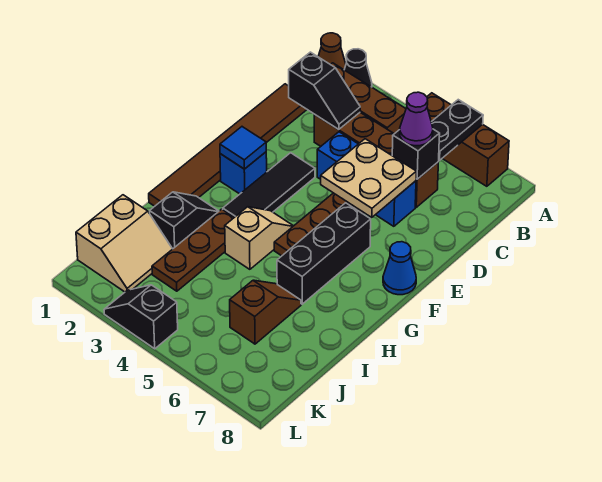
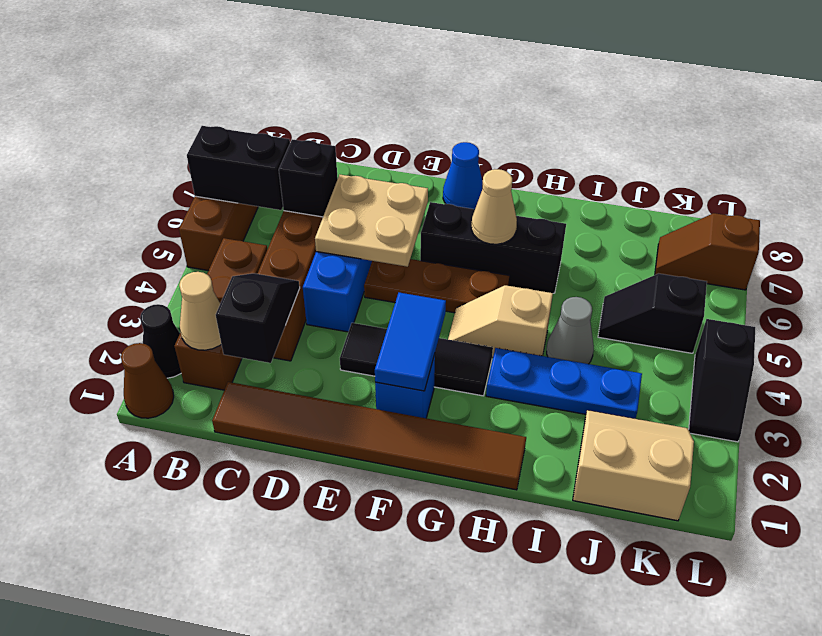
black plate A6:B6 level 2 -> black brick A6:B6 level 2
none -> tan cone B2 level 2
purple cone C6 level 3 -> none
blue tile F2 level 2 -> blue tile F2:F3 level 2
none -> tan cone G6 level 2
black slope H2:I2 level 1 top I -> black slope J5:K5 level 1 top K
brown plate H3:J3 level 1 -> blue plate H3:J3 level 1
none -> grey cone I4 level 1
brown slope I6:J6 level 1 top J -> brown slope K7:L7 level 1 top L

